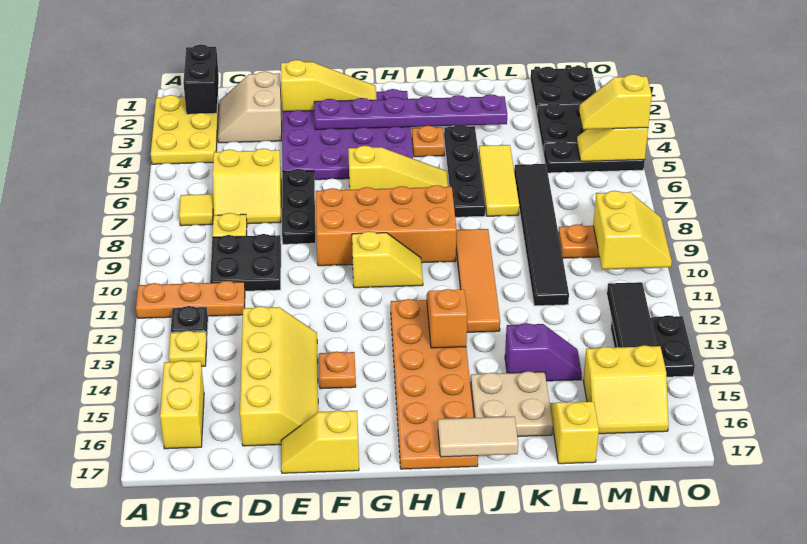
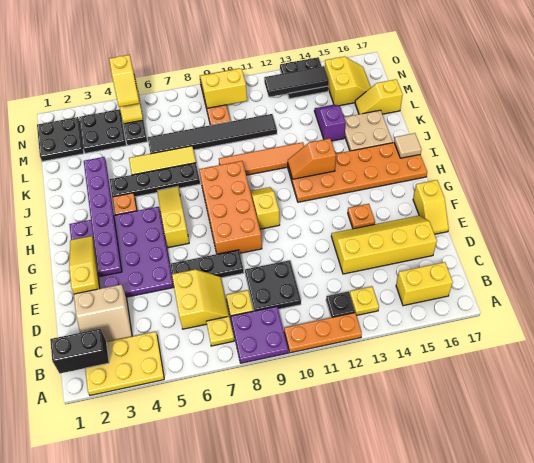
none -> purple plate A8:B9 level 1
orange plate A11:C11 level 1 -> orange plate A10:A12 level 1
yellow tile B7 level 1 -> yellow plate B7 level 1
tan tile I17:J17 level 2 -> tan tile I17 level 2

